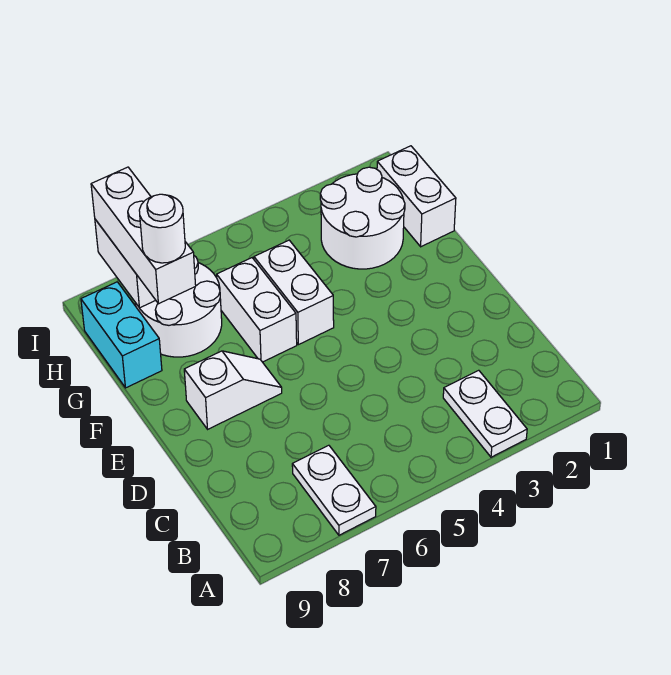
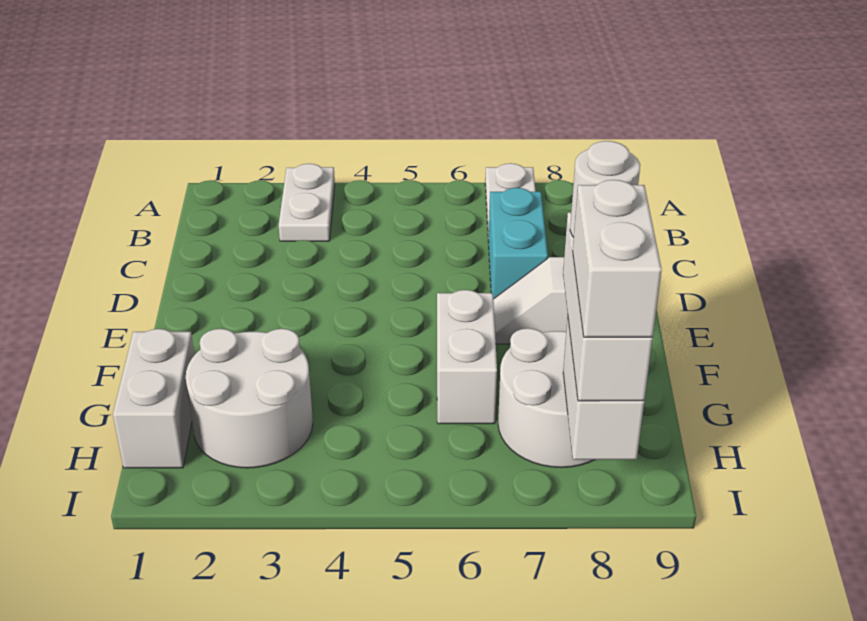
white brick F5:G5 level 1 -> white brick H8:I8 level 4
cyan brick G9:H9 level 1 -> cyan brick C7:D7 level 1

